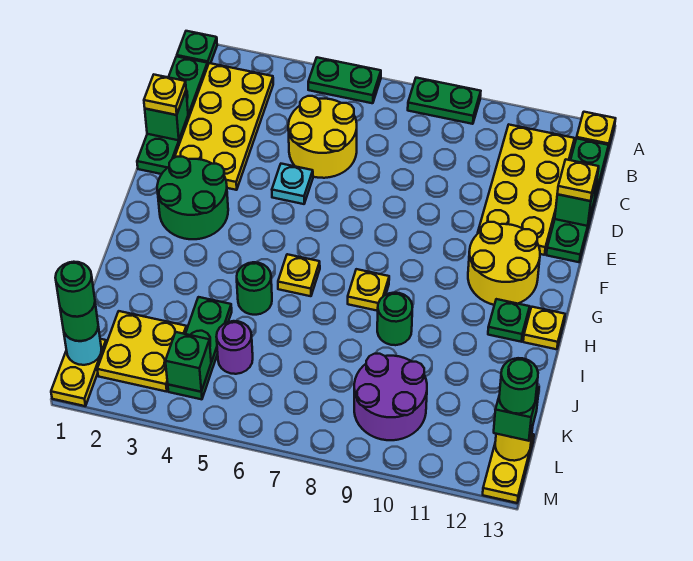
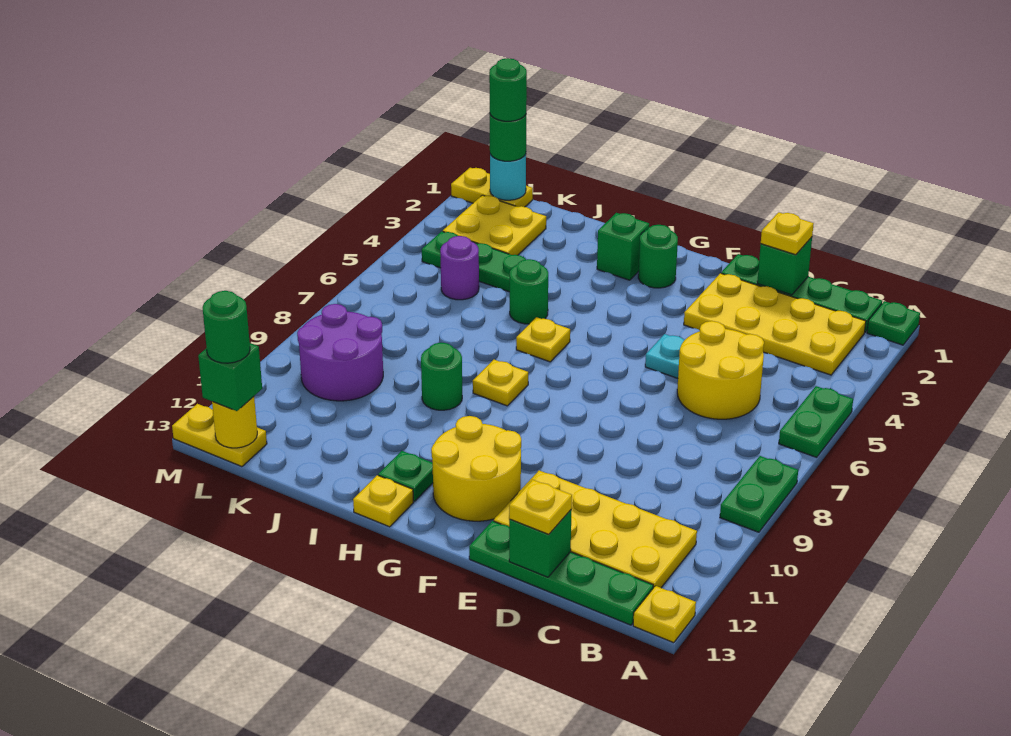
green round brick F2:G3 level 1 -> green round brick G2 level 1
green brick L4 level 2 -> green brick H2 level 1

